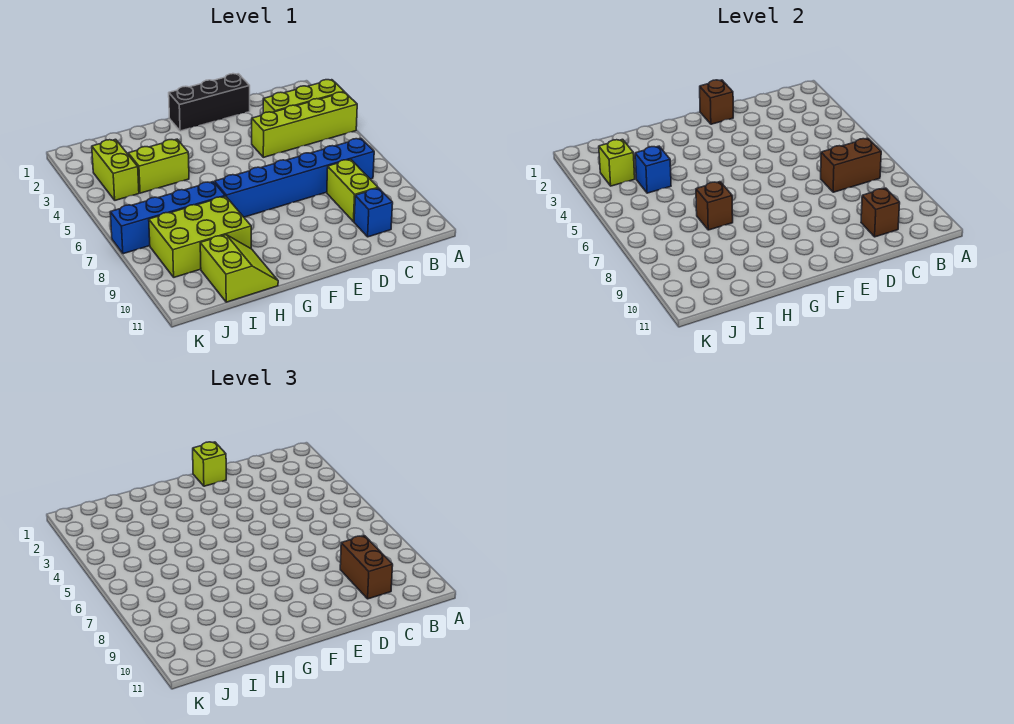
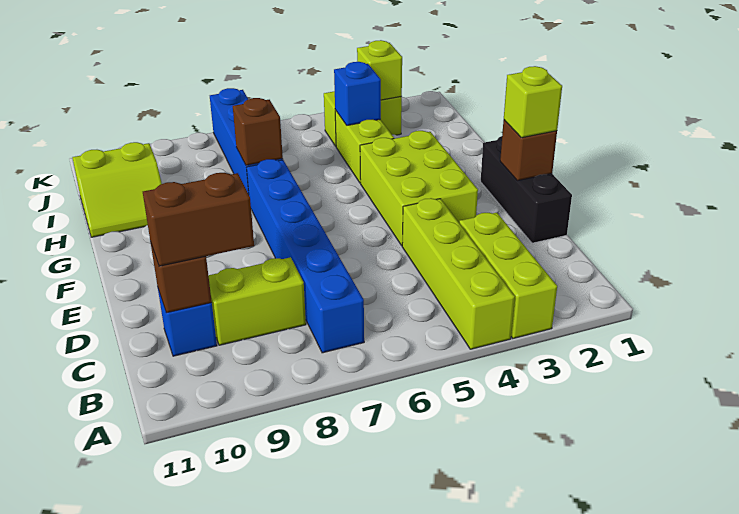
brown brick B7:C7 level 2 -> none
lime brick H8:J9 level 1 -> lime brick E3:G4 level 1

